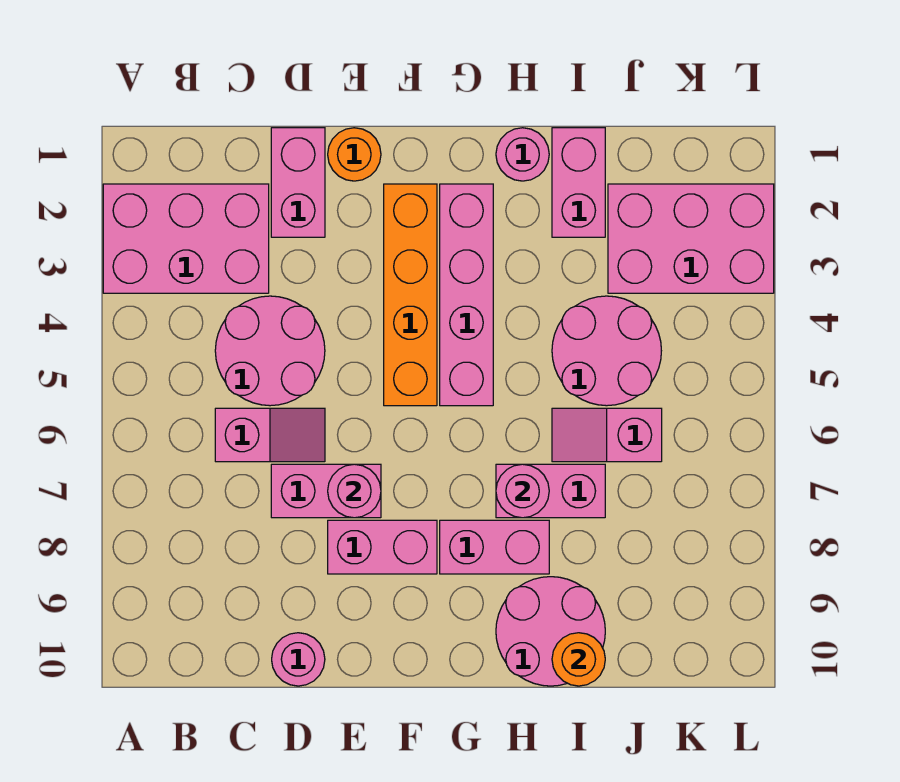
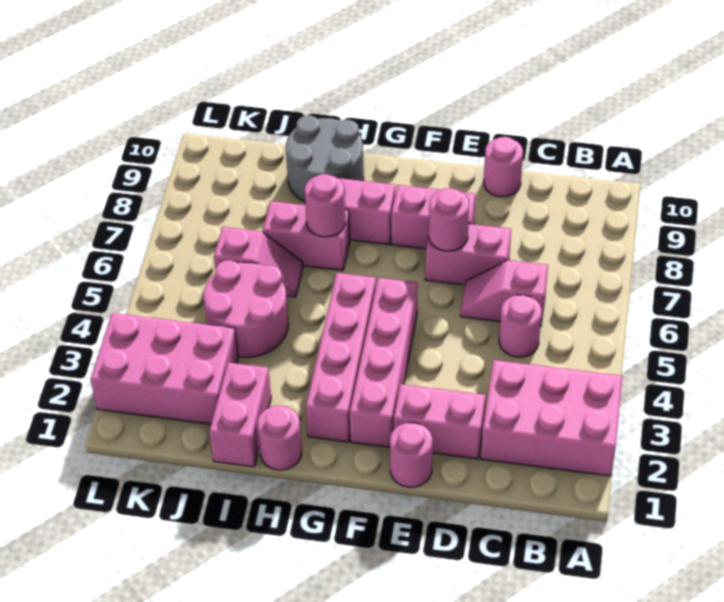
pink round brick C4:D5 level 1 -> pink round brick C5 level 1
pink brick D1:D2 level 1 -> pink brick D2:E2 level 1
orange round brick E1 level 1 -> pink round brick E1 level 1
orange brick F2:F5 level 1 -> pink brick F2:F5 level 1
pink round brick H9:I10 level 1 -> grey round brick H9:I10 level 1
orange round brick I10 level 2 -> none

